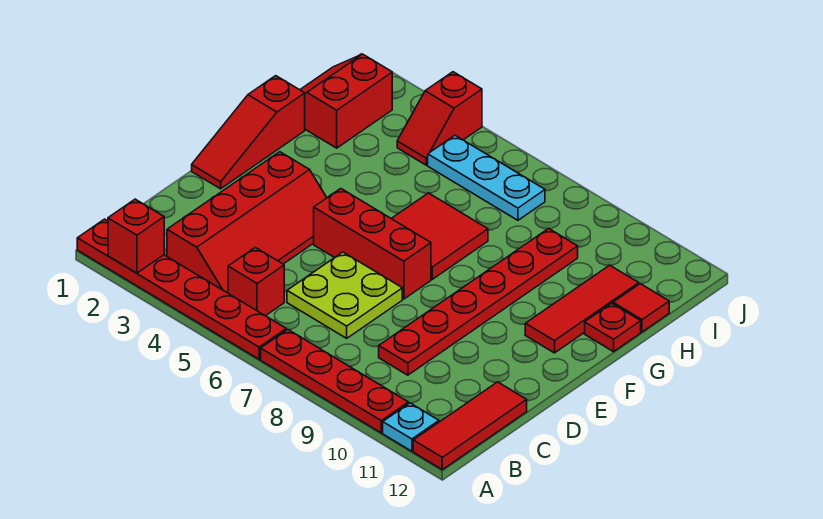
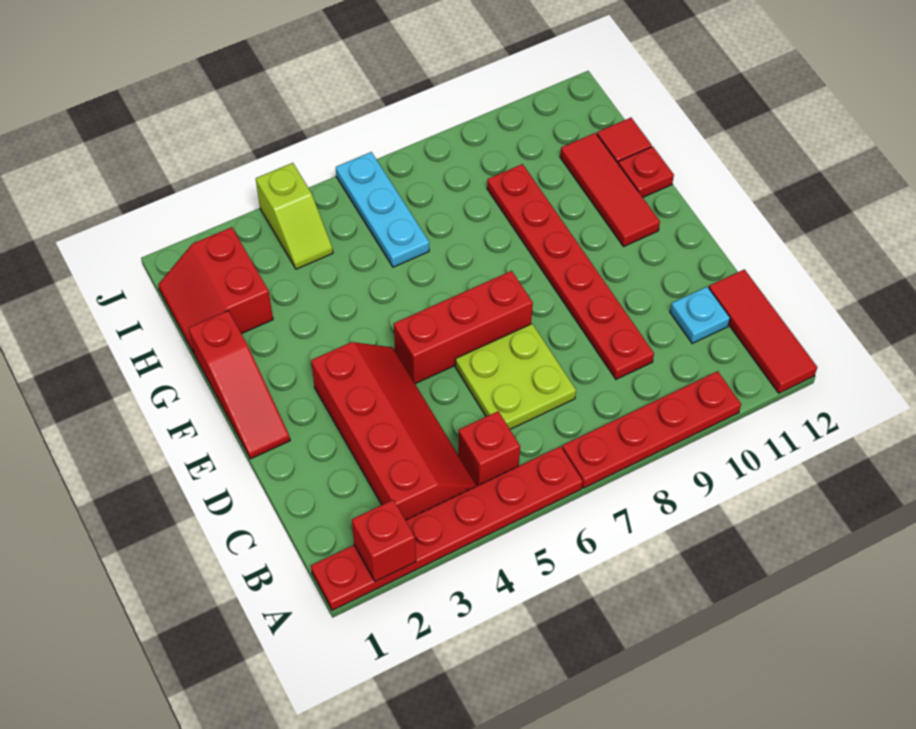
cyan plate A11 level 1 -> cyan plate C11 level 1
red tile F6:G7 level 1 -> none
red slope I4:J4 level 1 top J -> lime slope I4:J4 level 1 top J
cyan plate I5:I7 level 1 -> cyan plate H6:J6 level 1

